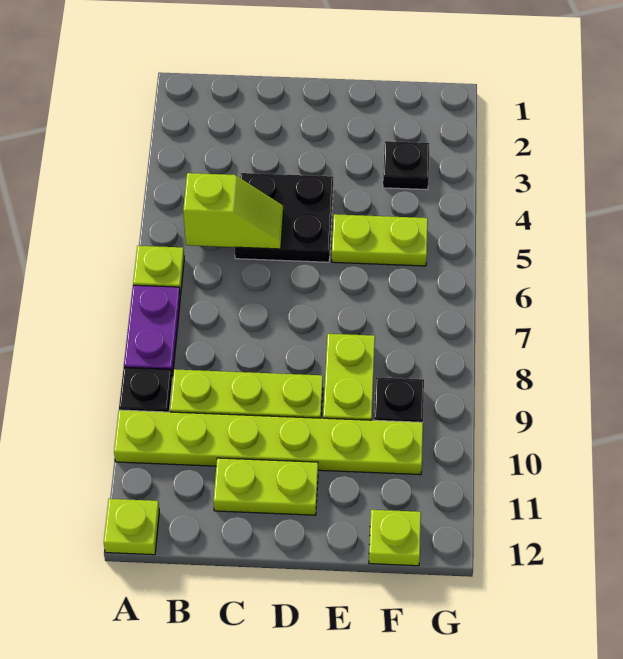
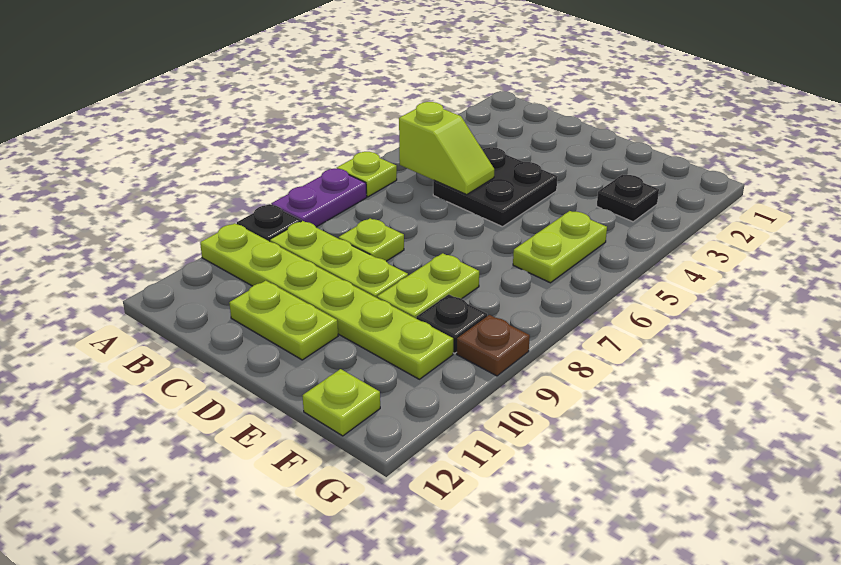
lime plate A12 level 1 -> lime plate C8 level 1
lime plate E5:F5 level 1 -> lime plate F5:F6 level 1
none -> brown plate G9 level 1

